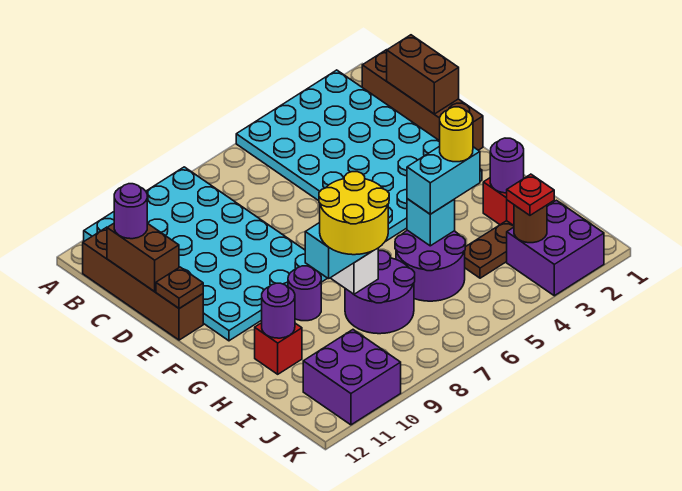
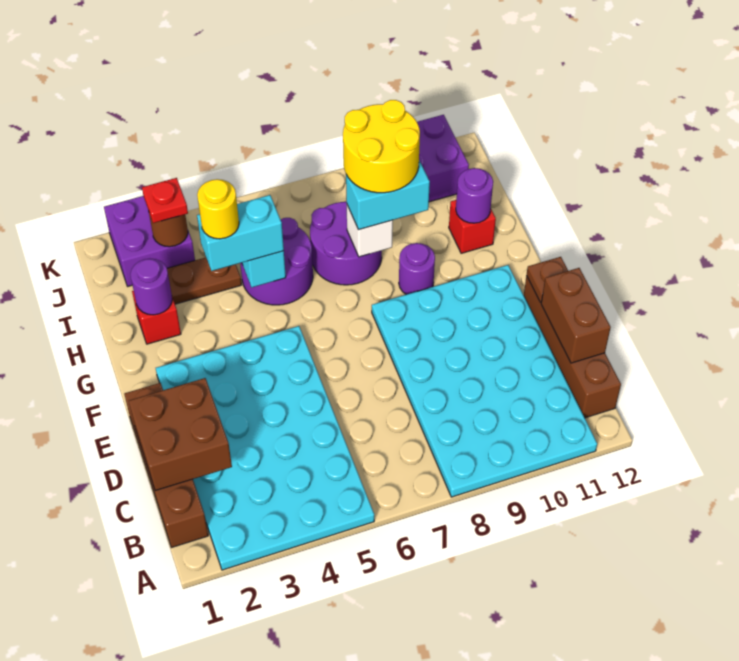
brown brick C1:D1 level 2 -> brown brick C1:D2 level 2
purple round brick C12 level 3 -> none

